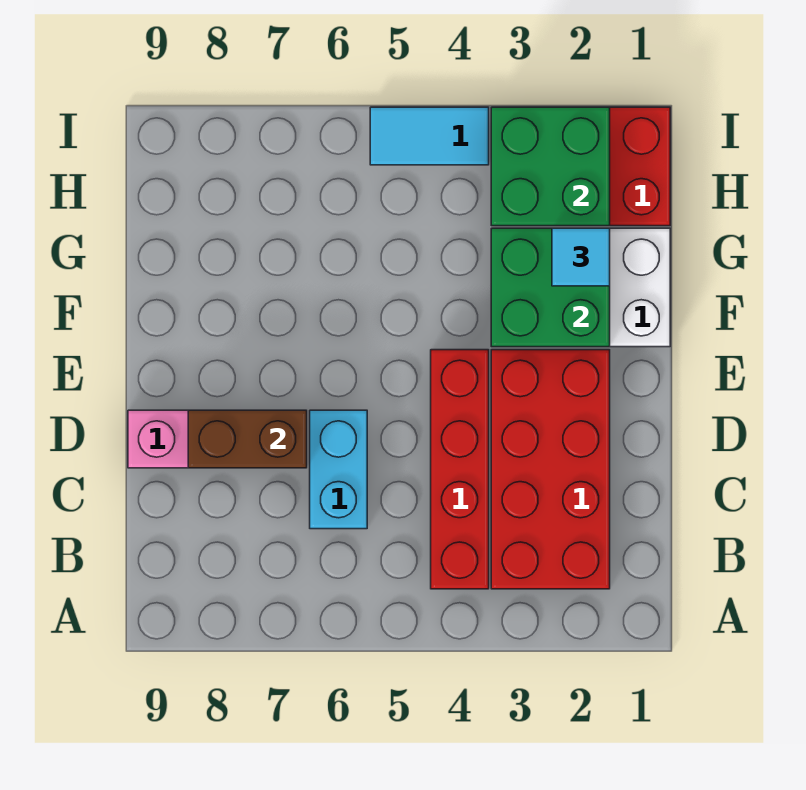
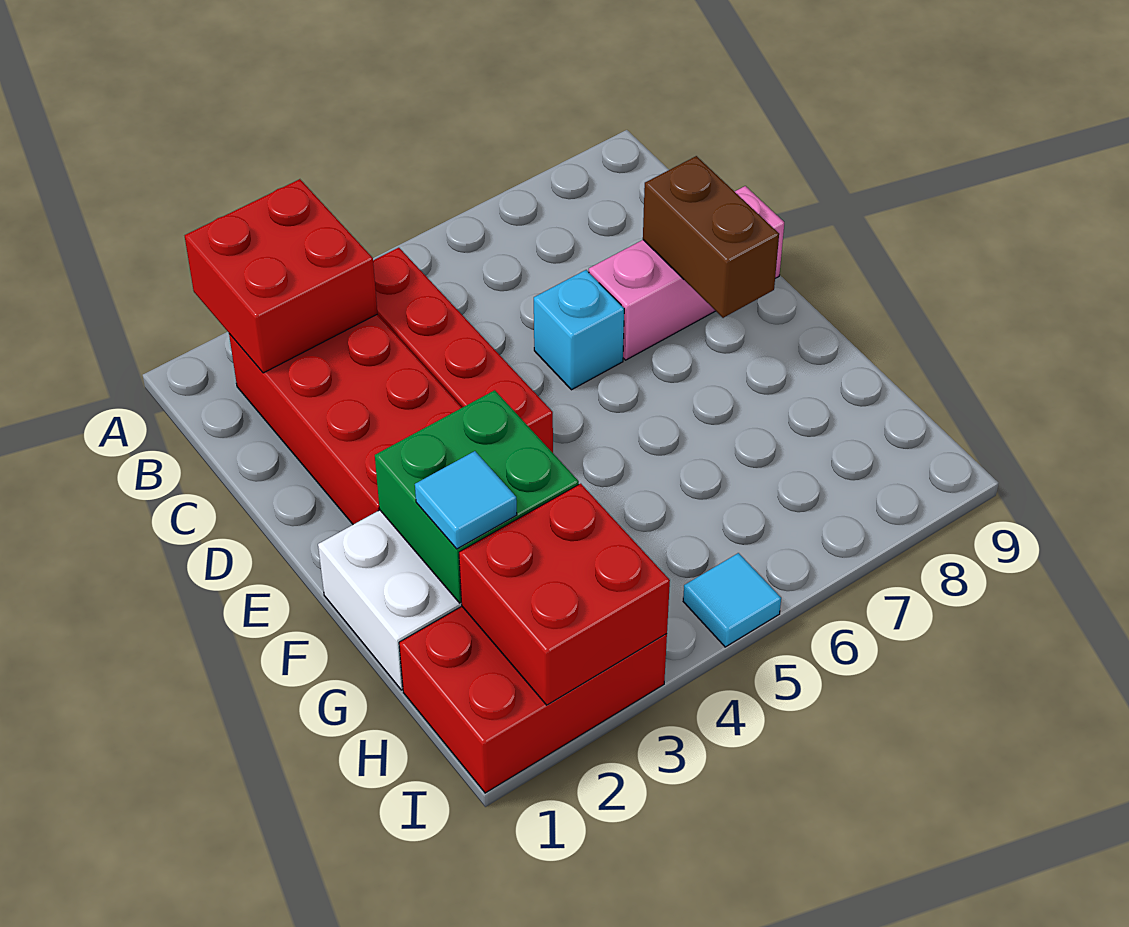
none -> red brick A2:B3 level 2
cyan brick C6:D6 level 1 -> cyan brick D6 level 1
brown brick D7:D8 level 2 -> brown brick D8:E8 level 2
green brick H2:I3 level 2 -> red brick H2:I3 level 2
cyan tile I4:I5 level 1 -> cyan tile I5 level 1

